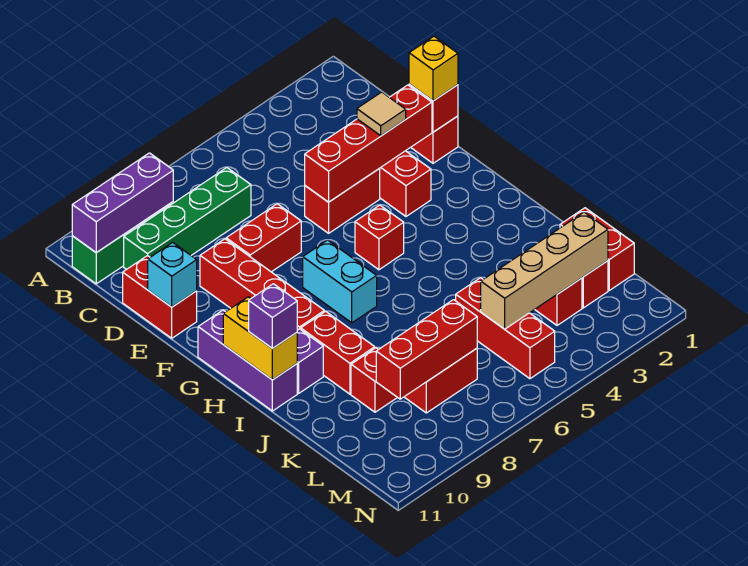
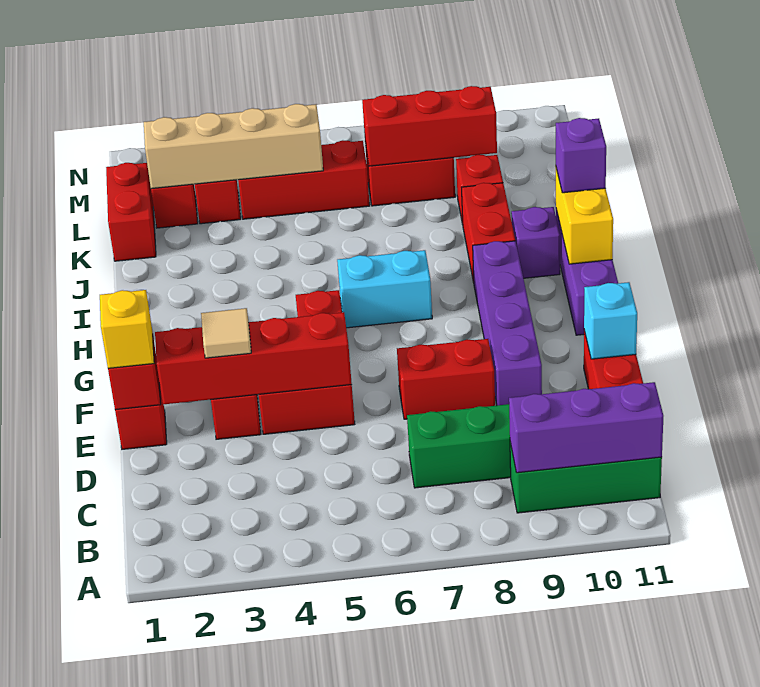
red brick E9:H9 level 1 -> purple brick E9:H9 level 1
cyan brick G7:H7 level 1 -> cyan brick H6:H7 level 1
red brick K5:M5 level 1 -> red brick L4:L6 level 1

